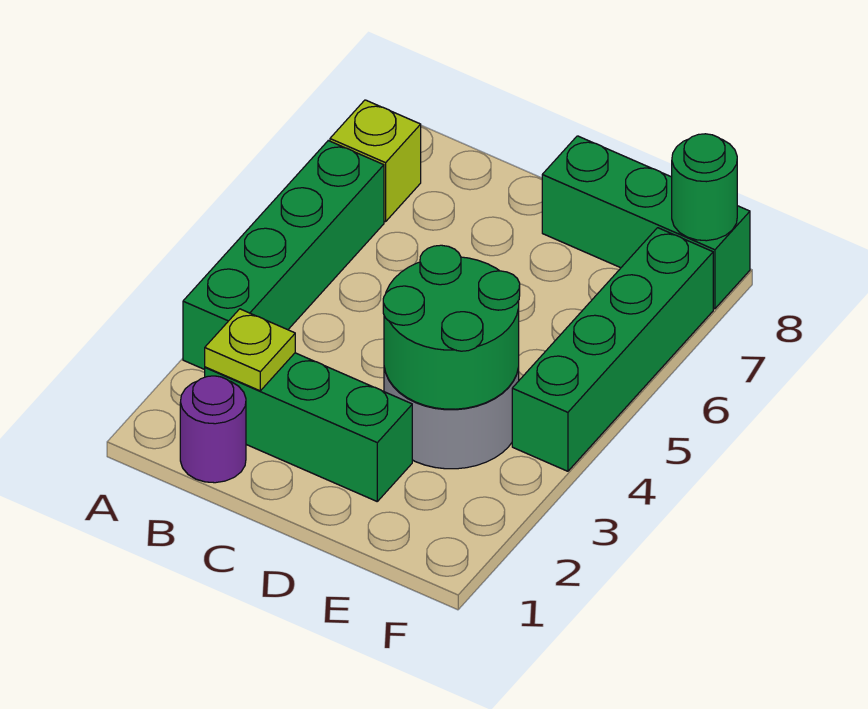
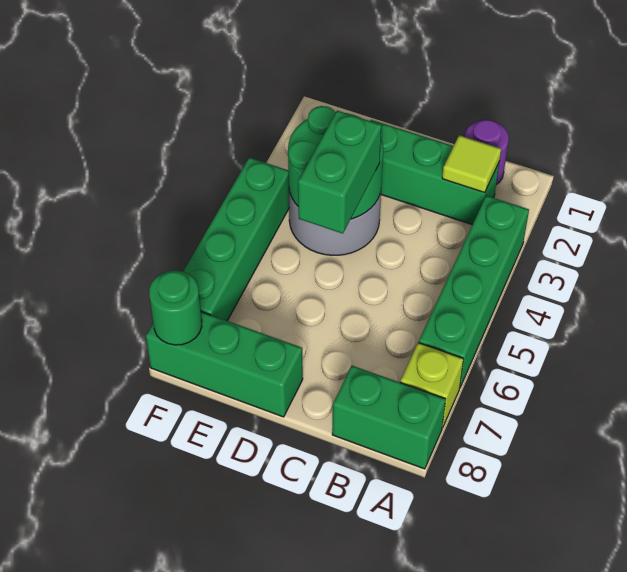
none -> green brick A8:B8 level 1
lime plate B2 level 2 -> lime tile B2 level 2
none -> green brick D4:D5 level 3

